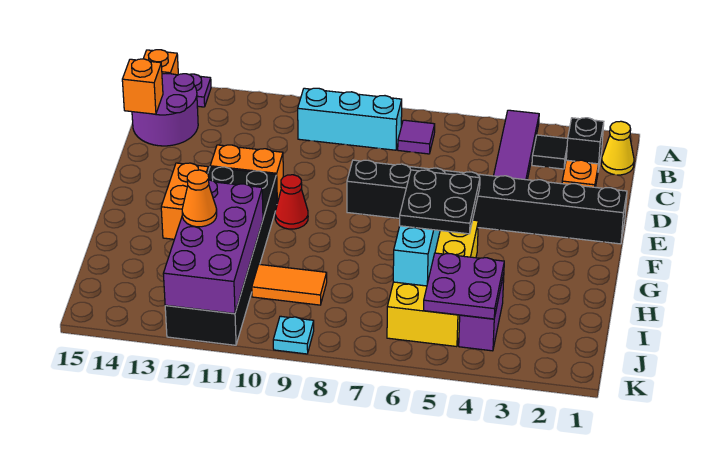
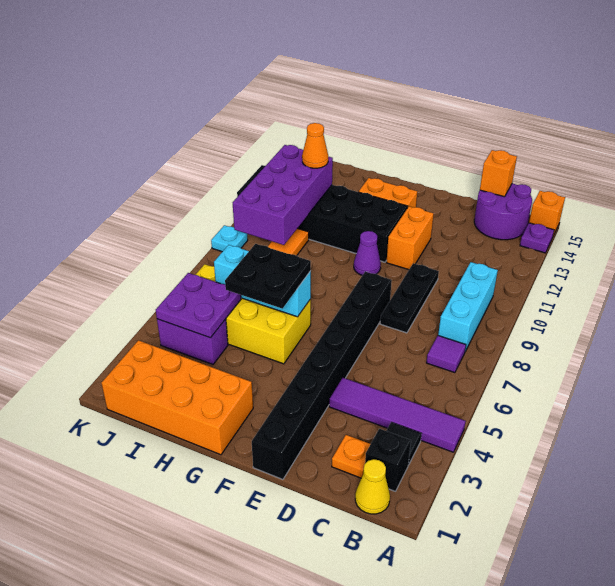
none -> black plate D8:D10 level 1
red cone F10 level 1 -> purple cone F10 level 1
none -> orange brick G1:J2 level 1
purple brick H11:K12 level 2 -> purple brick I9:J12 level 2

